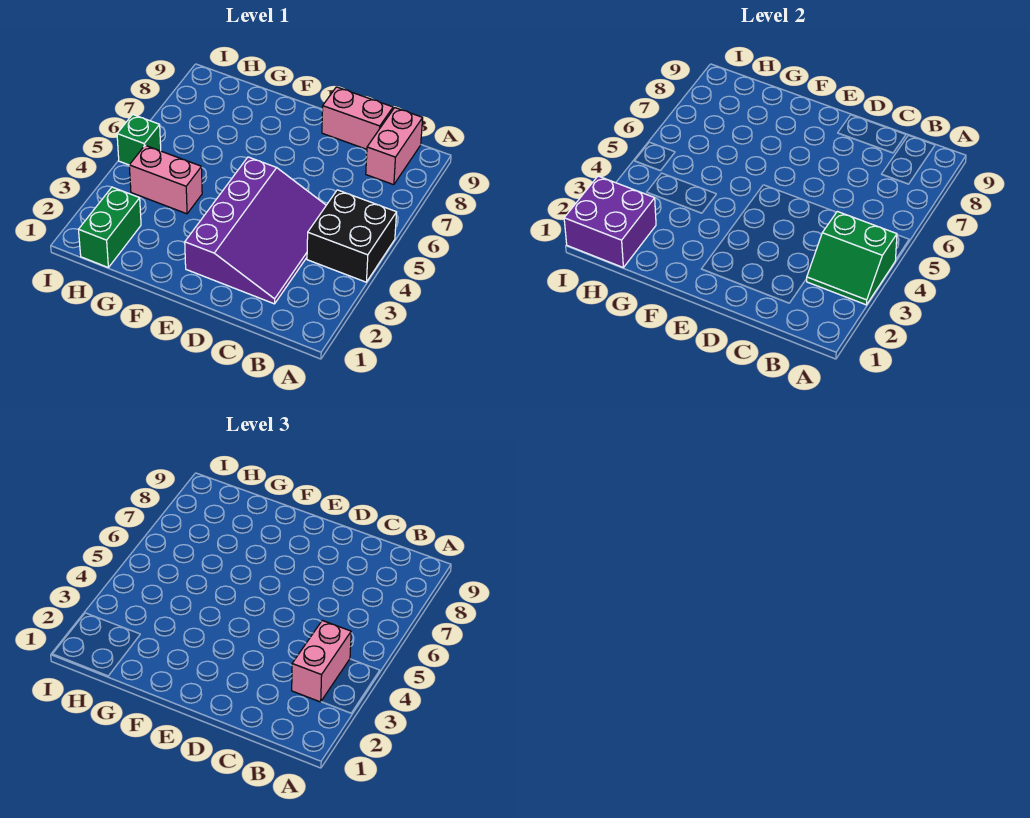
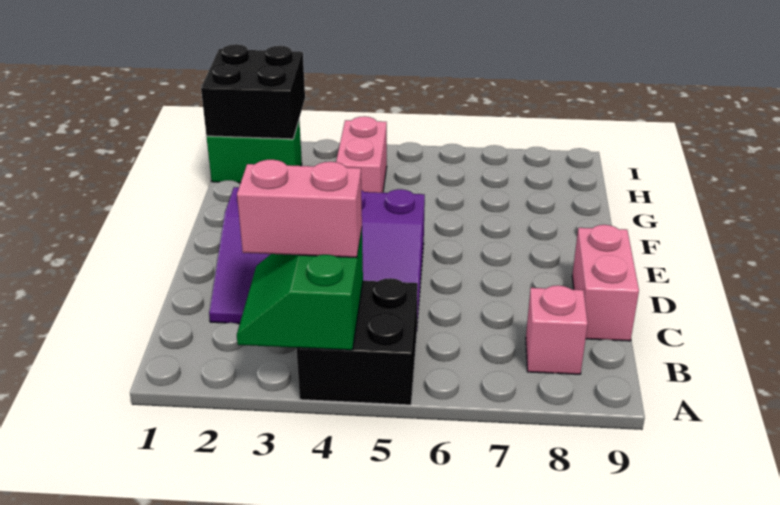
pink brick B8:B9 level 1 -> pink brick B8 level 1
purple brick H1:I2 level 2 -> black brick H1:I2 level 2
green brick I5 level 1 -> none

